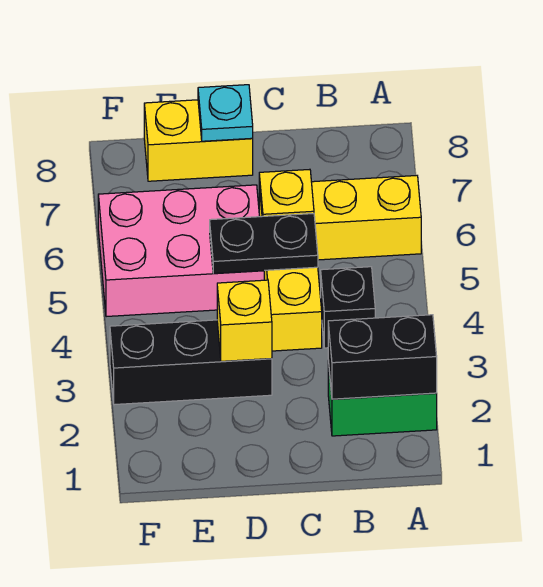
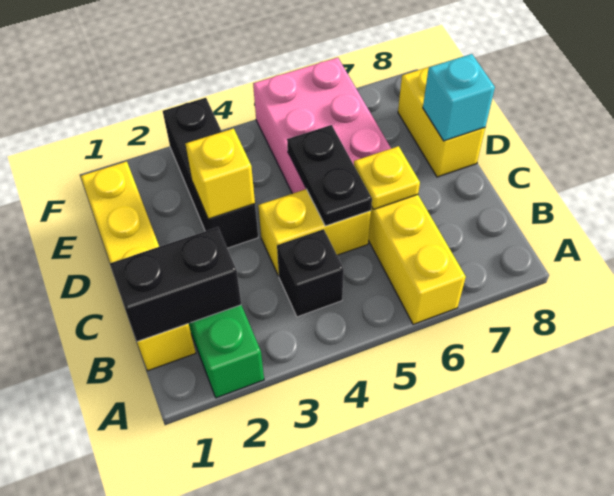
black brick A2:B2 level 2 -> black brick B1:B2 level 2
none -> yellow brick B1:E1 level 1
cyan plate D8 level 2 -> cyan brick D8 level 2

